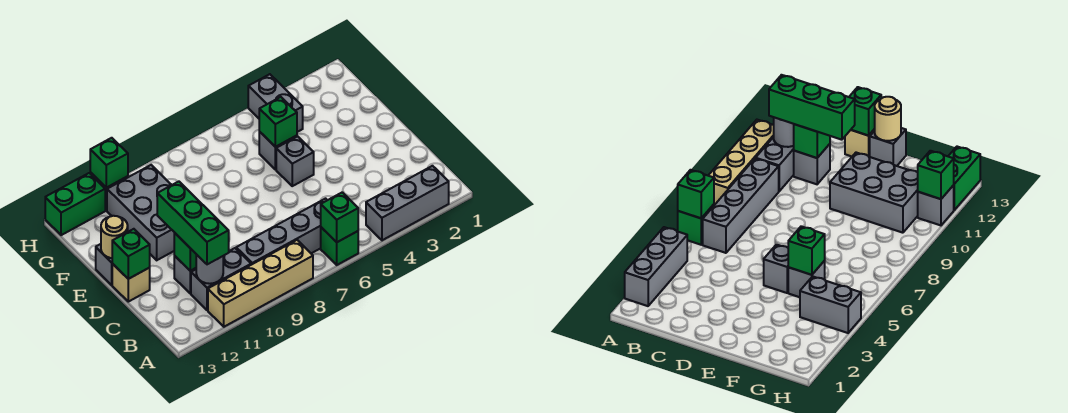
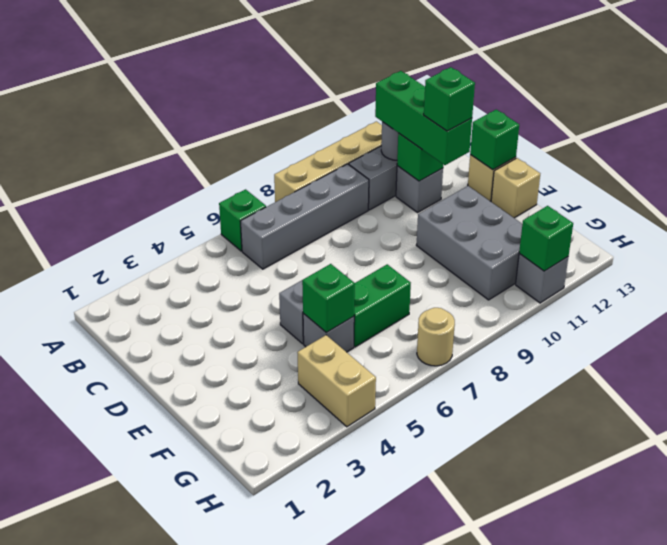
grey brick A2:A4 level 1 -> none
green brick A6 level 2 -> green brick D11 level 4
grey brick E13 level 1 -> tan brick E13 level 1
tan round brick E13 level 2 -> tan round brick H7 level 1
grey brick G4:H4 level 1 -> tan brick G4:H4 level 1
green brick H12:H13 level 1 -> green brick F6:F7 level 1

